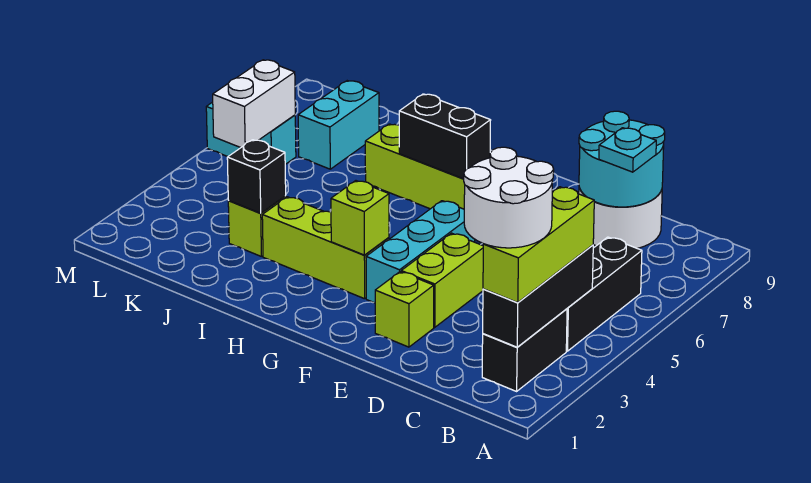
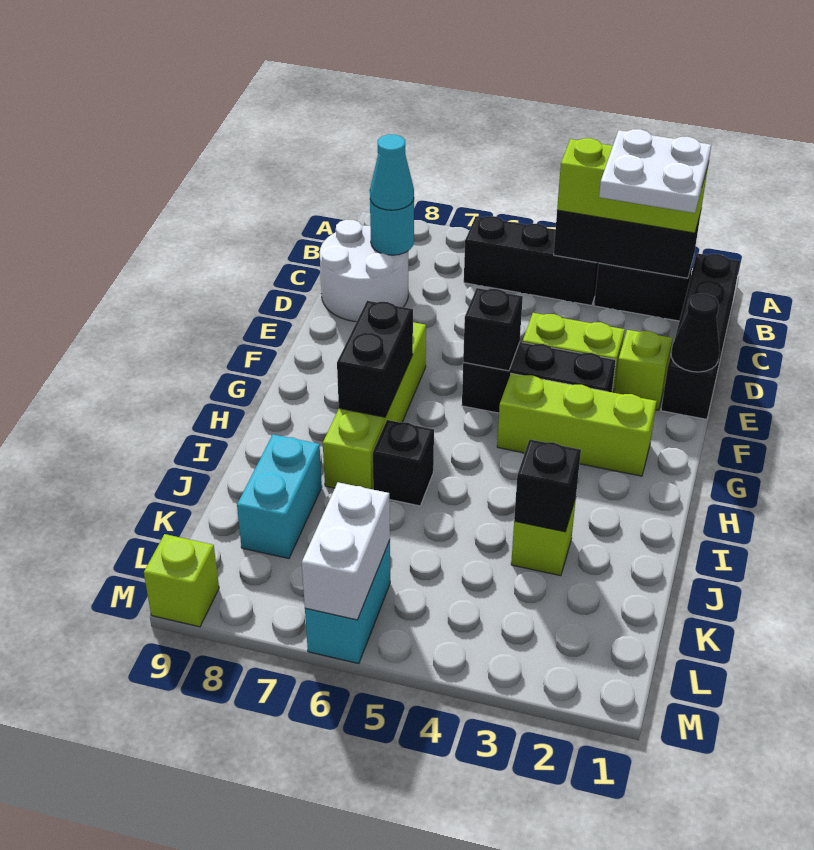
none -> black brick B1:E1 level 1
white round brick B2:C3 level 4 -> white plate B2:C3 level 4
cyan round brick C8:D9 level 2 -> cyan round brick C8 level 2
cyan plate C8 level 3 -> cyan cone C8 level 3
none -> black cone E1 level 2
cyan brick F3:F5 level 1 -> black brick F3:F5 level 1
none -> black brick F5 level 2
lime brick G3:I3 level 1 -> lime brick G2:G4 level 1
lime brick G3 level 2 -> lime brick M9 level 1
none -> black brick I6 level 1
cyan brick K7:K8 level 1 -> cyan brick J8:K8 level 1
white brick L5:L6 level 2 -> white brick L6:M6 level 2

